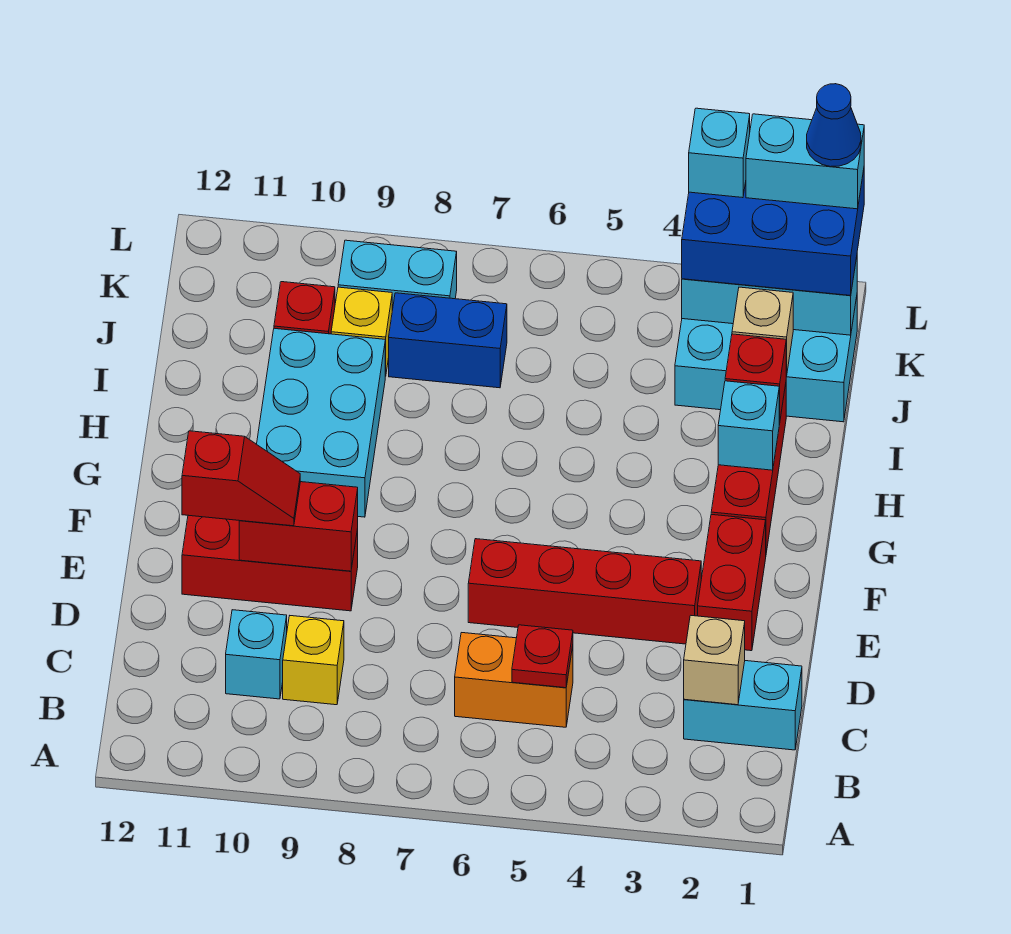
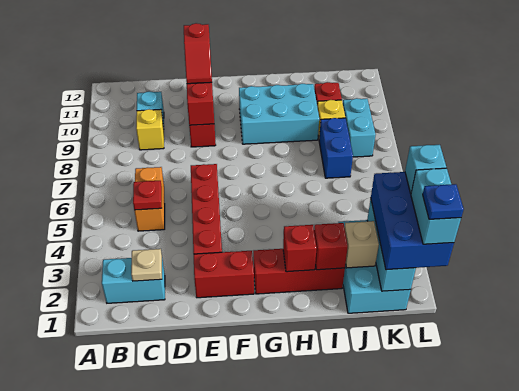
cyan brick C1:C2 level 1 -> cyan brick B2:C2 level 1
tan brick C2 level 2 -> tan plate C2 level 2
cyan brick H2 level 2 -> red brick H2 level 2
blue cone L1 level 5 -> blue plate L1 level 5

